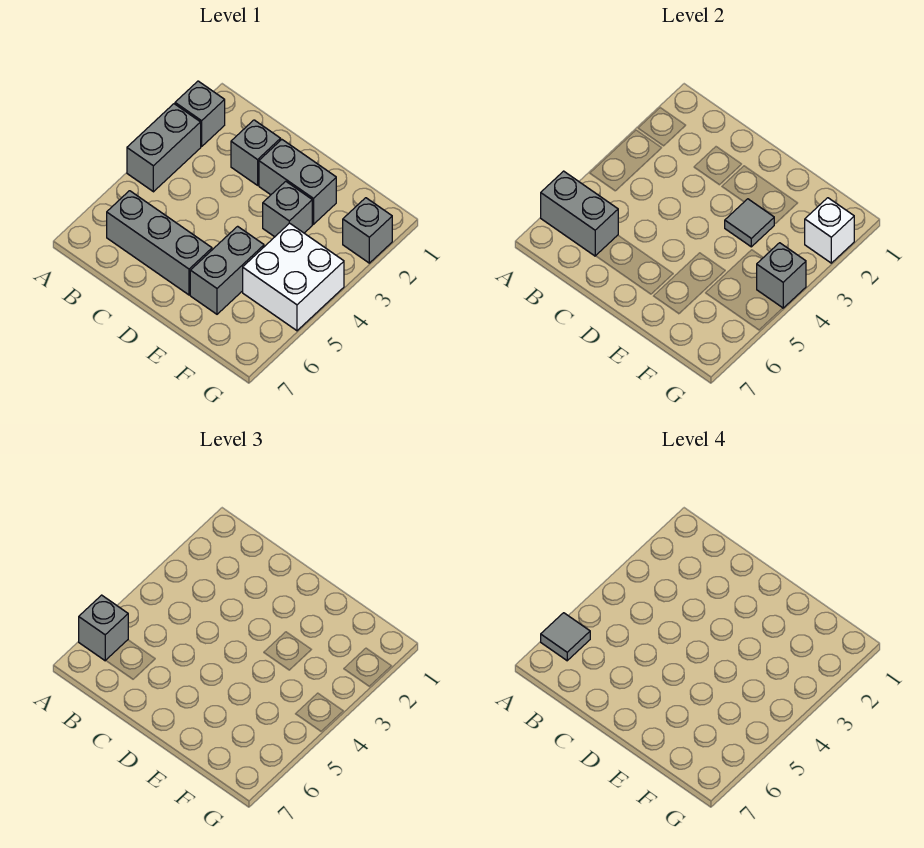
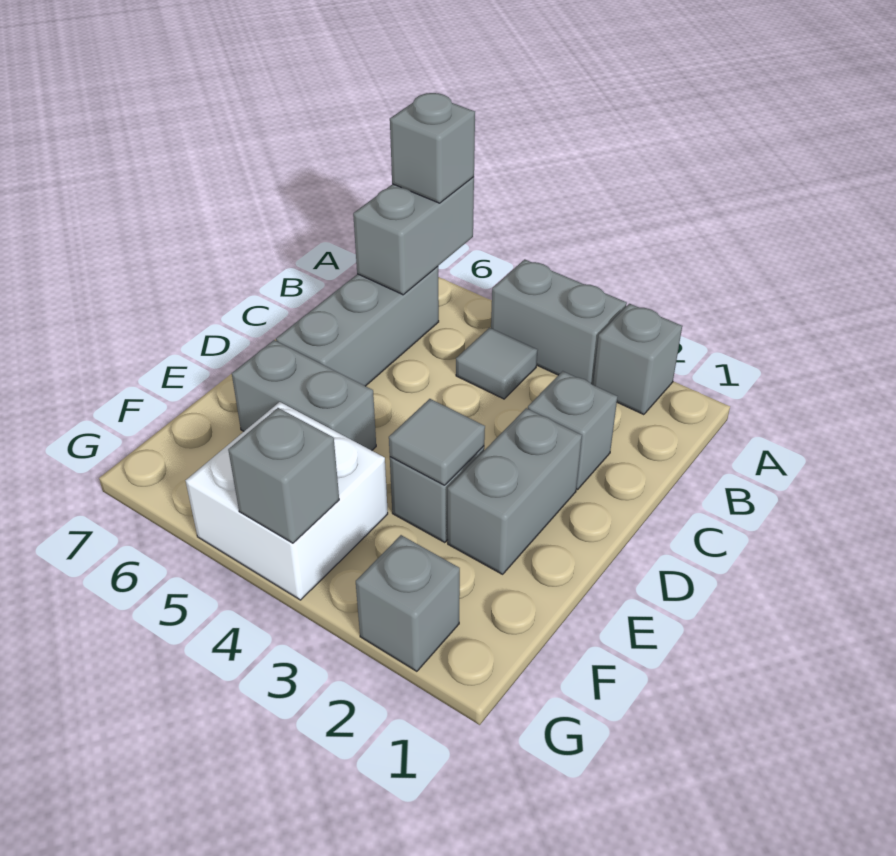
grey tile A6 level 4 -> grey tile B4 level 1
white brick G2 level 2 -> none

